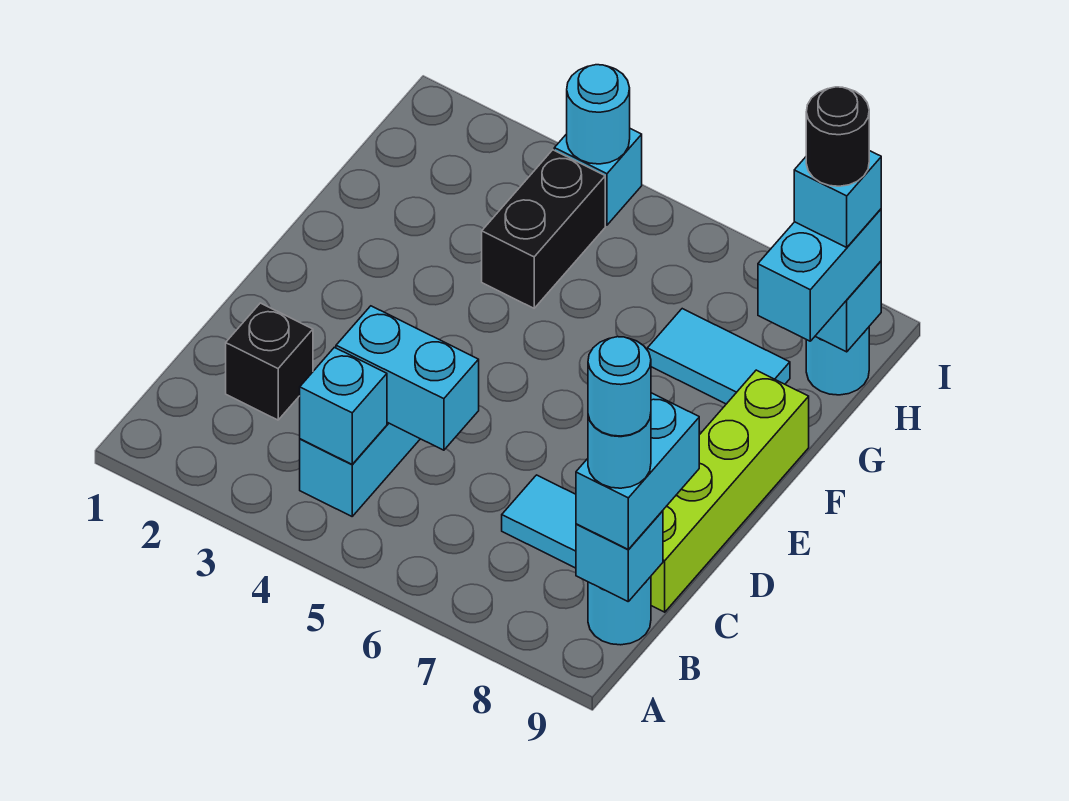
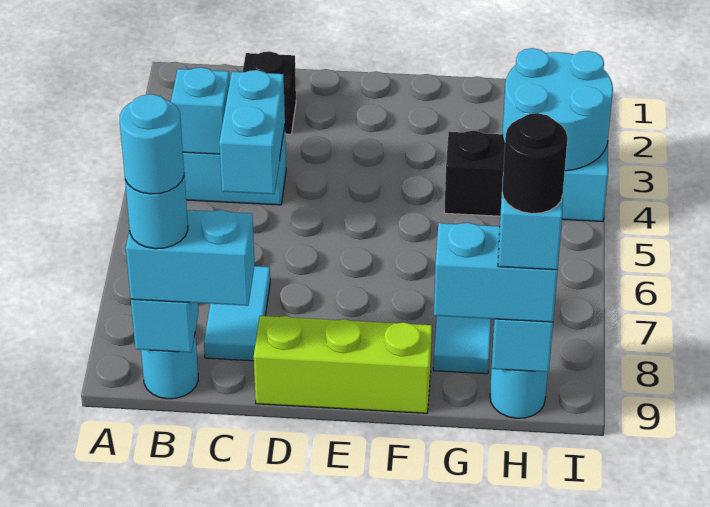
lime brick C9:F9 level 1 -> lime brick D9:F9 level 1
cyan round brick I4 level 2 -> cyan round brick H3:I4 level 2

